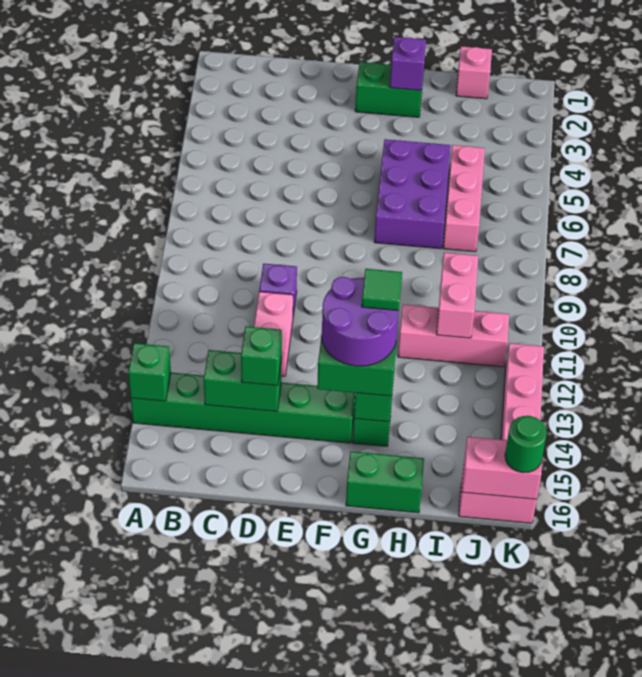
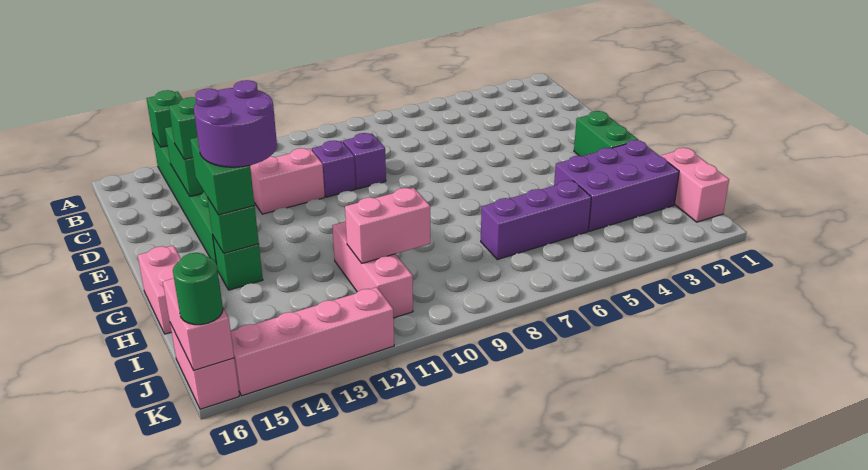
purple brick G2 level 2 -> purple brick D9 level 1
purple brick G5:H7 level 1 -> purple brick H2:I4 level 1
green tile G13 level 5 -> none
green brick G16:H16 level 1 -> pink brick G16:H16 level 1
pink brick I1 level 1 -> pink brick I1:J1 level 1
pink brick I5:I7 level 1 -> purple brick I5:I7 level 1

